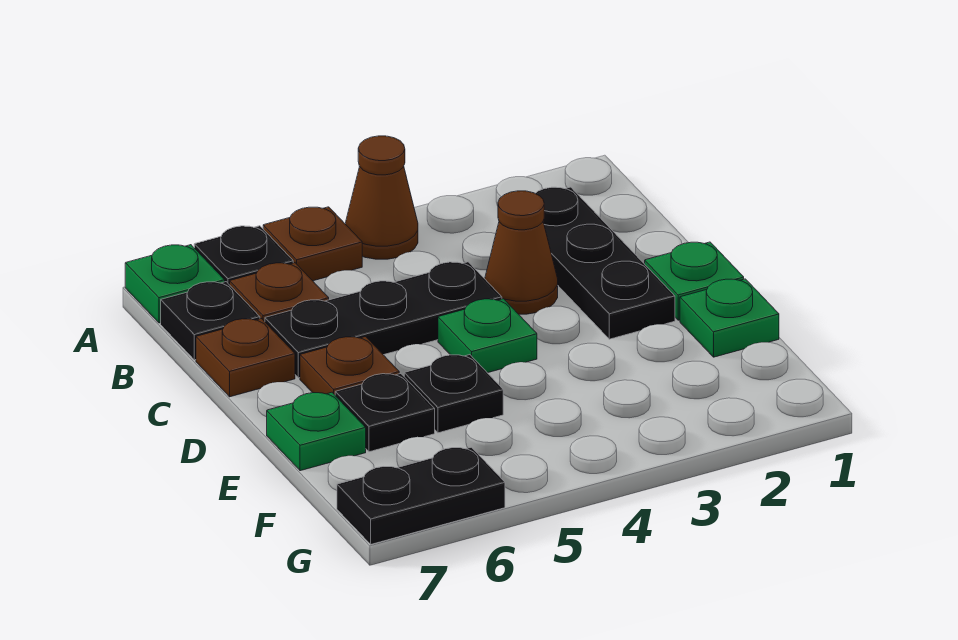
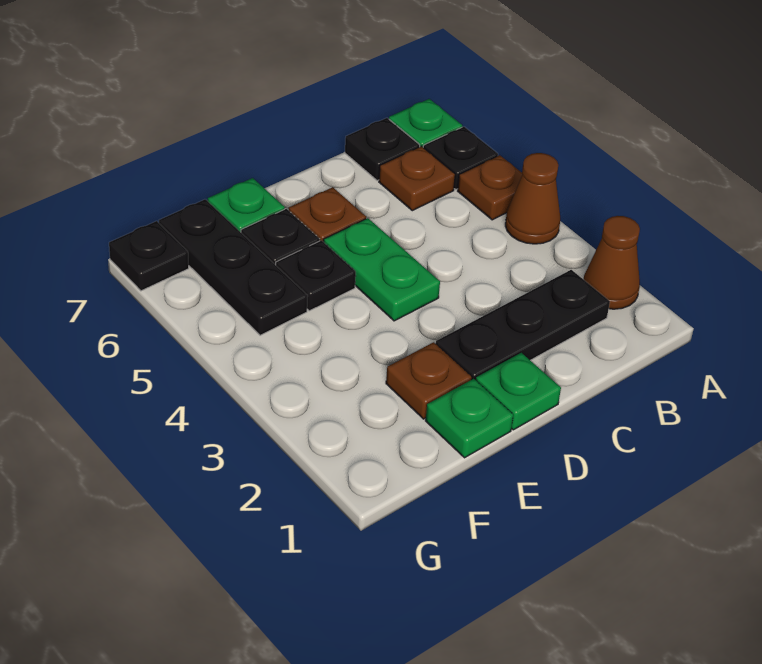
brown cone C3 level 1 -> brown cone A2 level 1
black plate C4:C6 level 1 -> black plate F5:F7 level 1
brown plate C7 level 1 -> brown plate E2 level 1
green plate D4 level 1 -> green plate D4:D5 level 1
black plate G6:G7 level 1 -> black plate G7 level 1

